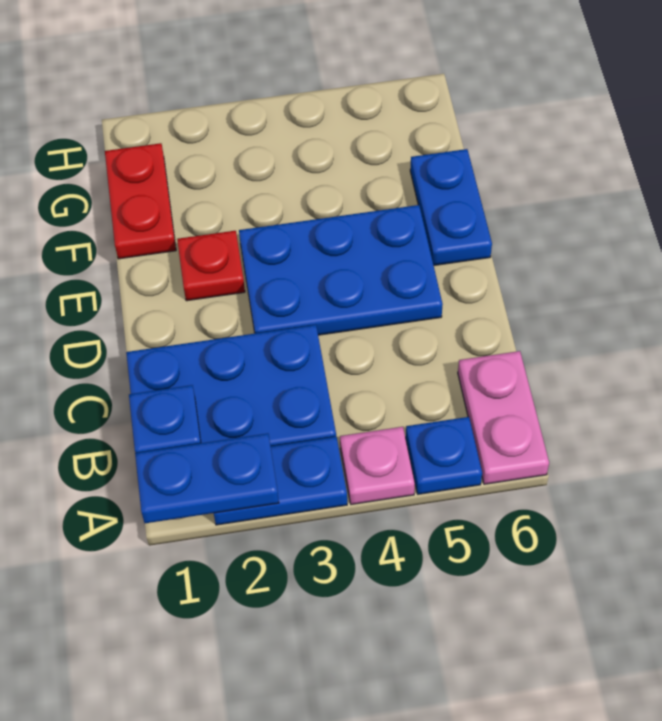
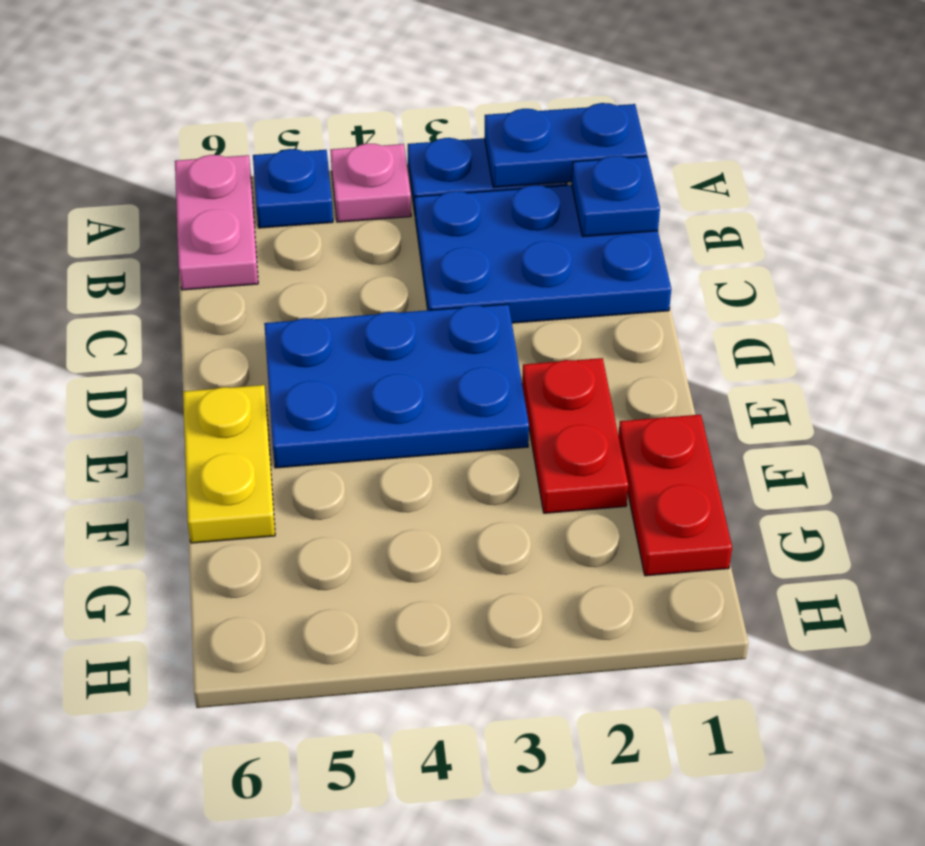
red plate E2 level 1 -> red plate E2:F2 level 1
blue plate E6:F6 level 1 -> yellow plate E6:F6 level 1

